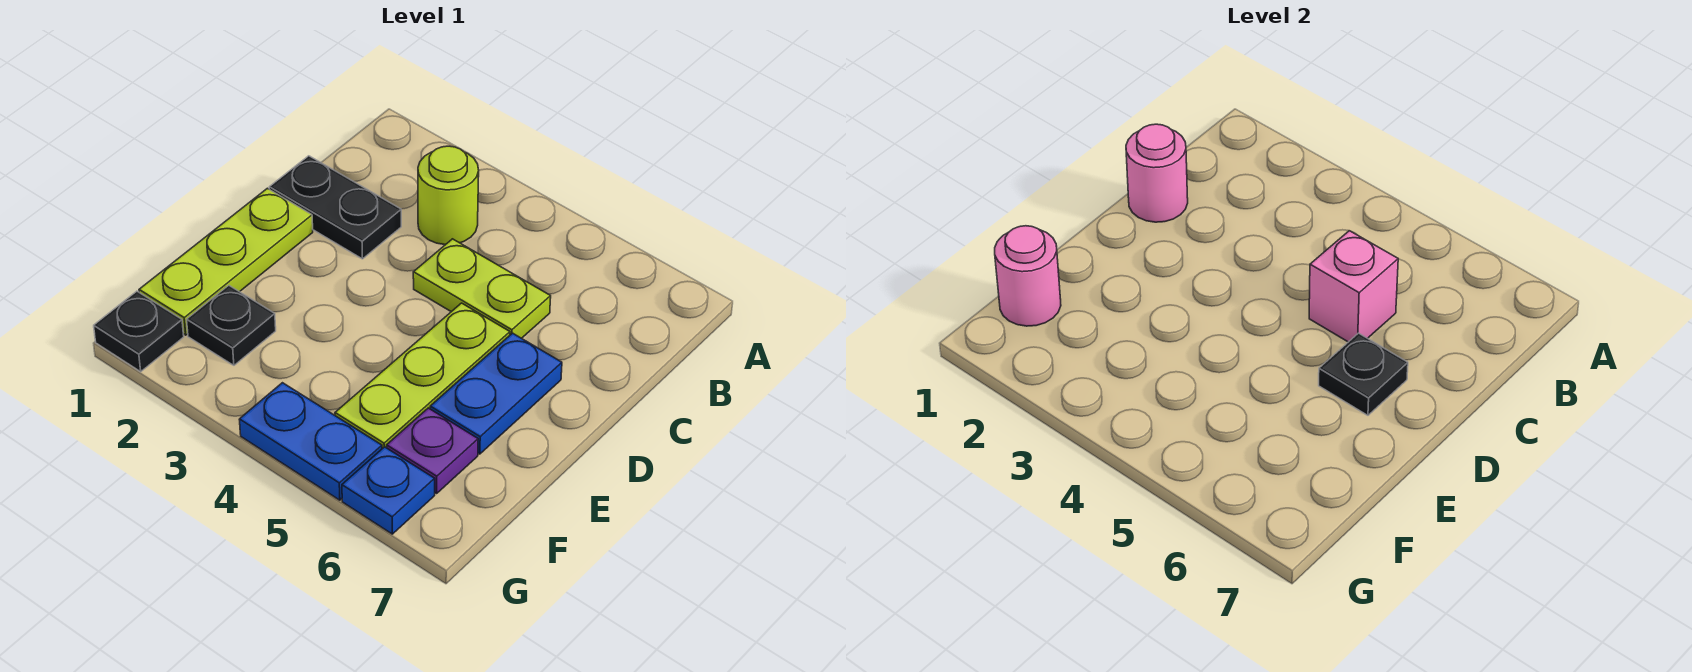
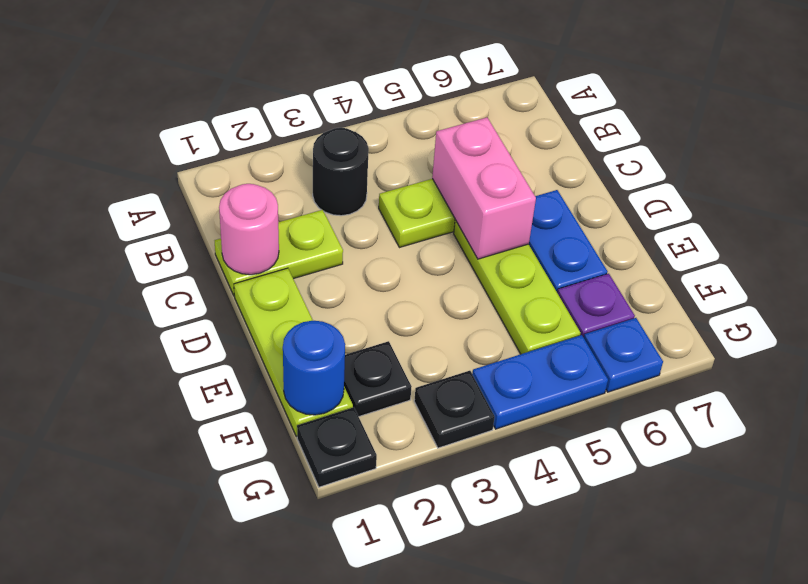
lime round brick B3 level 1 -> black round brick B3 level 1
black plate C1:C2 level 1 -> lime plate C1:C2 level 1
pink brick C5 level 2 -> pink brick C5:D5 level 2
black plate D6 level 2 -> black plate G3 level 1
pink round brick F1 level 2 -> blue round brick F1 level 2

